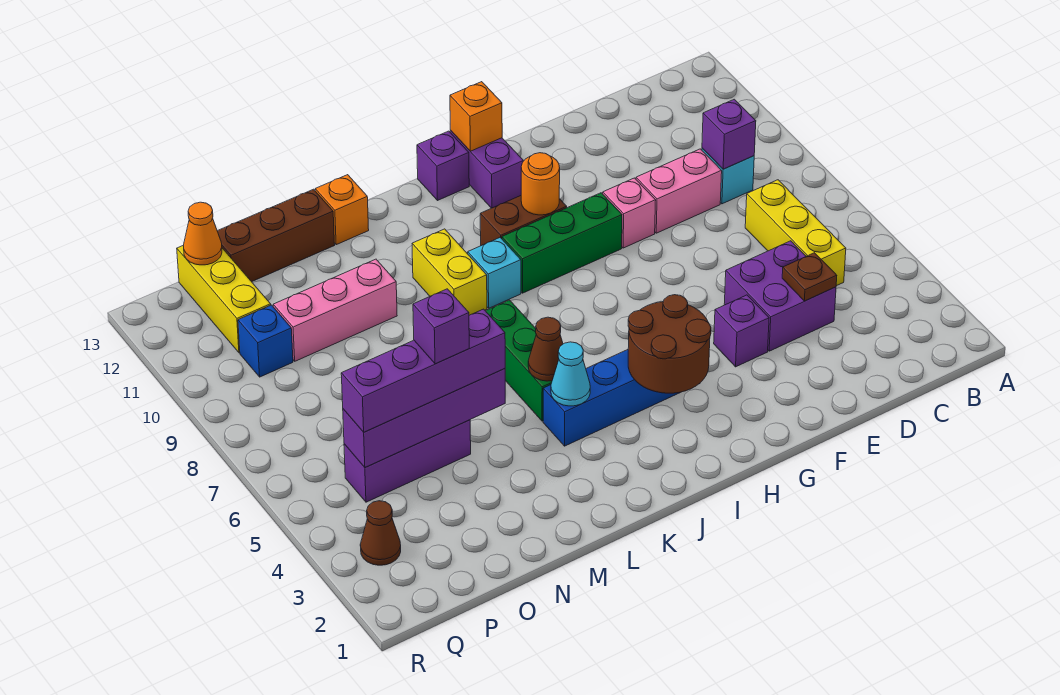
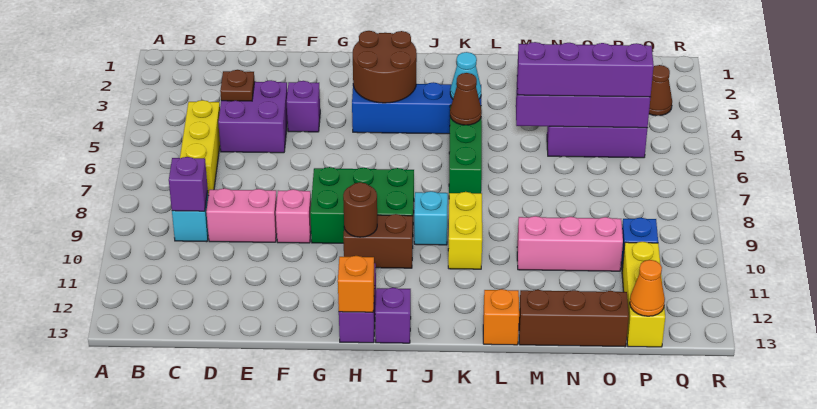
green brick G9:I9 level 1 -> green brick G8:I9 level 1
orange round brick H10 level 2 -> brown round brick H10 level 2
purple brick N5 level 4 -> none

